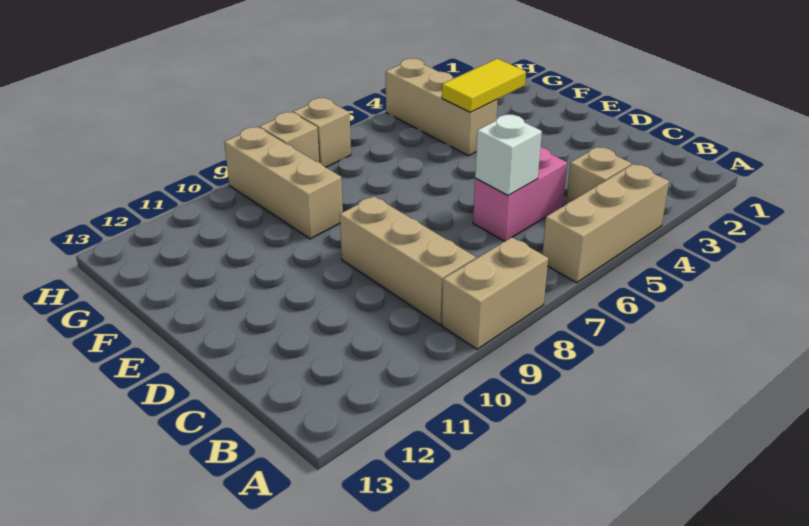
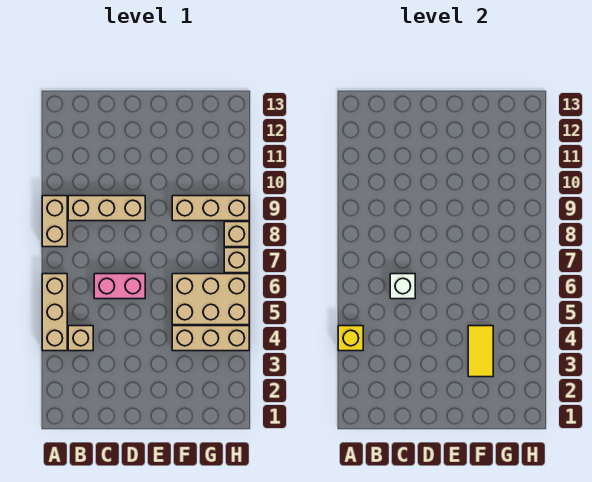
none -> yellow brick A4 level 2
pink brick C5:C6 level 1 -> pink brick C6:D6 level 1
none -> tan brick F5:H6 level 1

